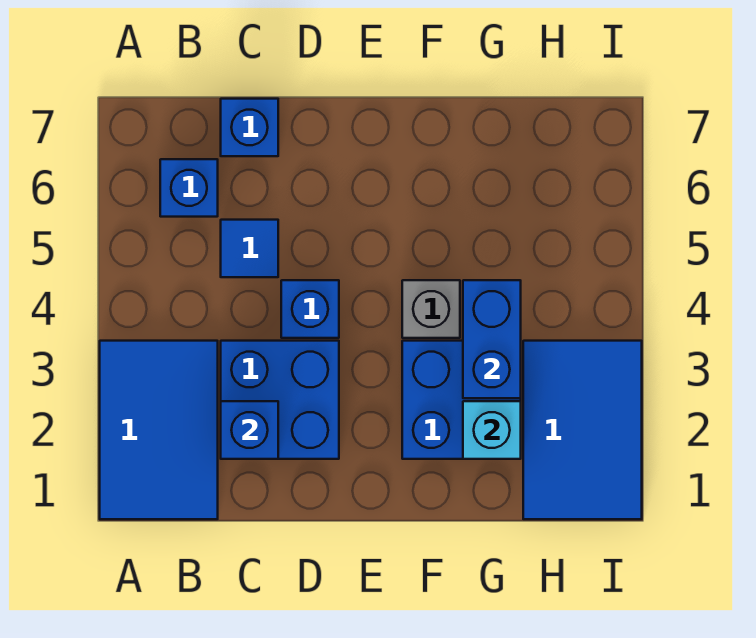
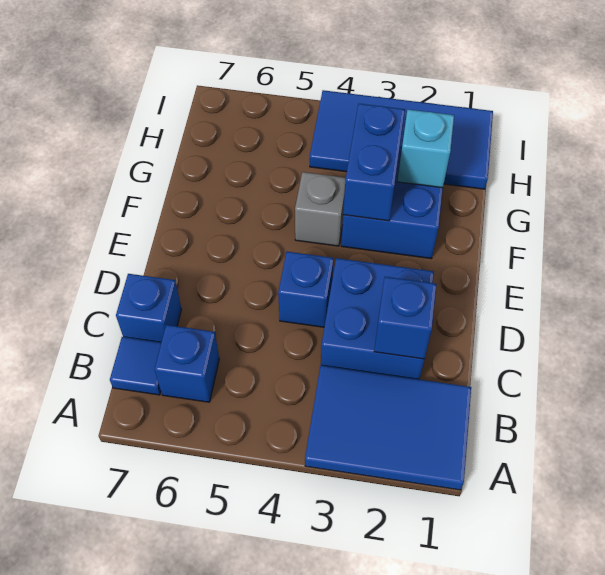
blue tile C5 level 1 -> blue tile B7 level 1
blue brick G3:G4 level 2 -> blue brick F3:G3 level 2
blue tile H1:I3 level 1 -> blue tile H1:I4 level 1

